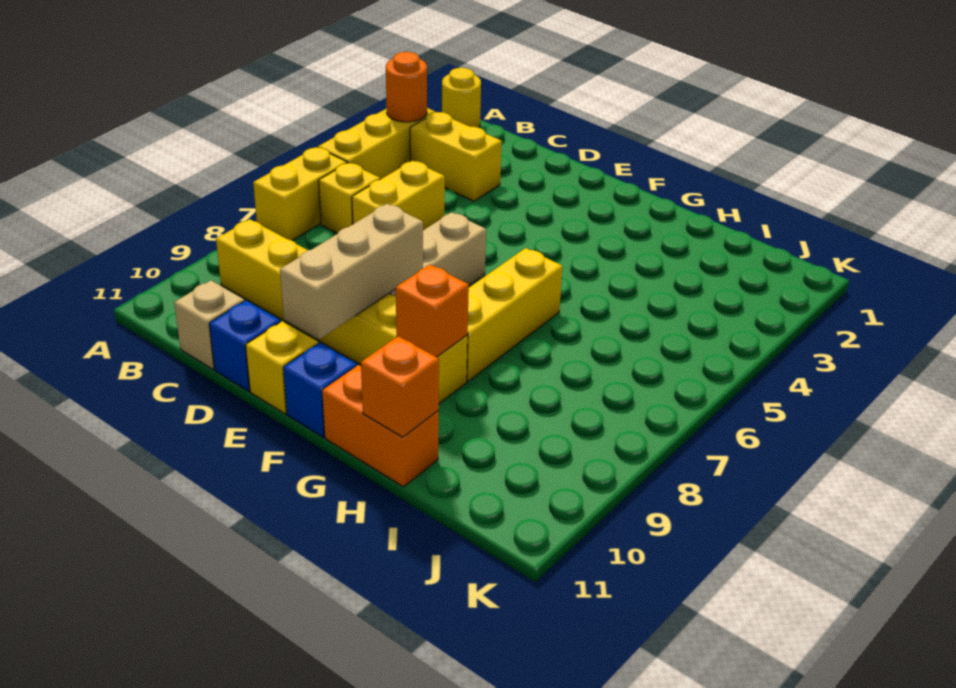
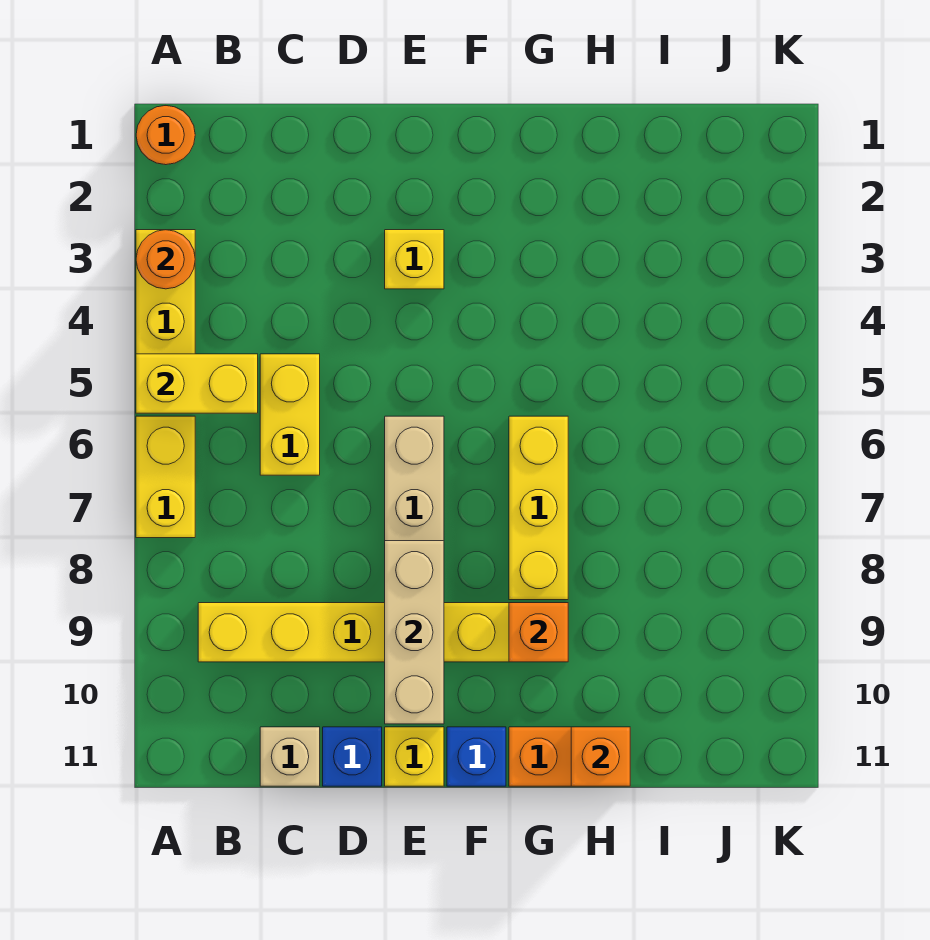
yellow round brick A1 level 1 -> orange round brick A1 level 1
yellow brick B3:C3 level 1 -> yellow brick A5:B5 level 2
yellow brick B6 level 1 -> yellow brick E3 level 1

